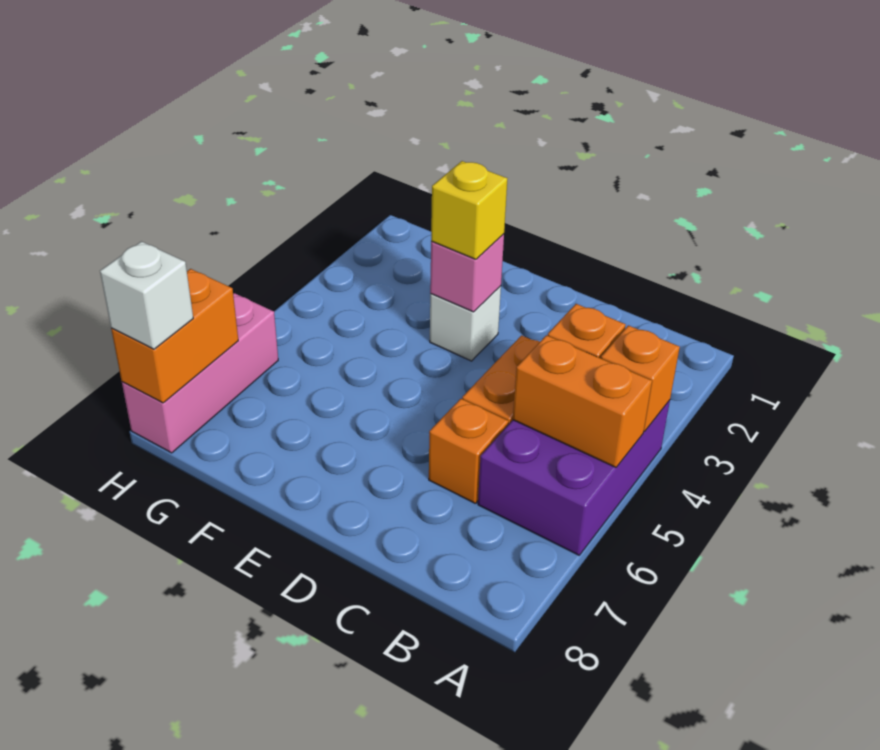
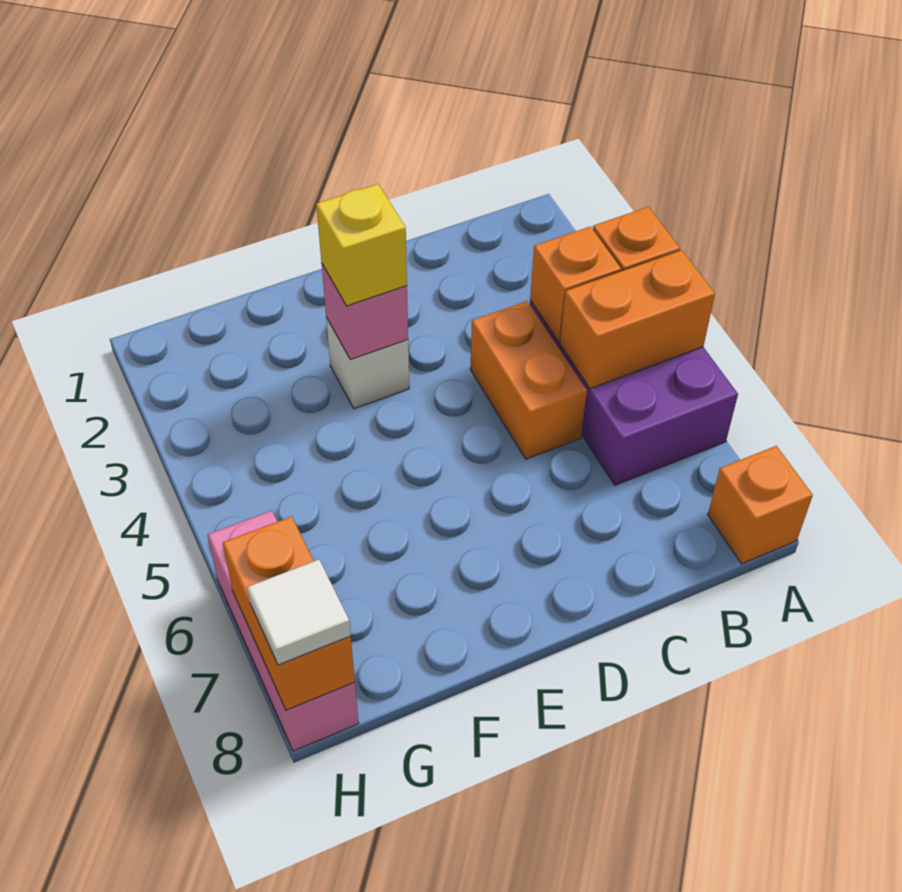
orange brick C6 level 1 -> orange brick A8 level 1
white brick H8 level 3 -> white tile H8 level 3

